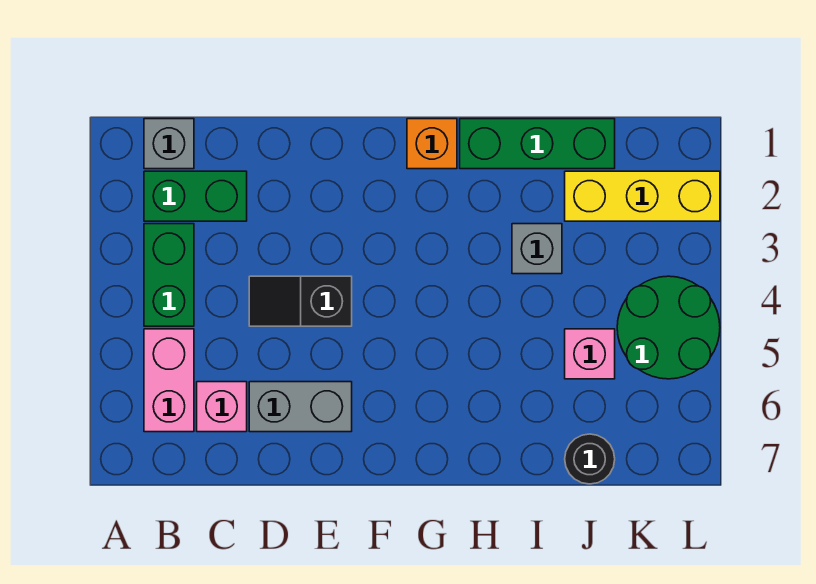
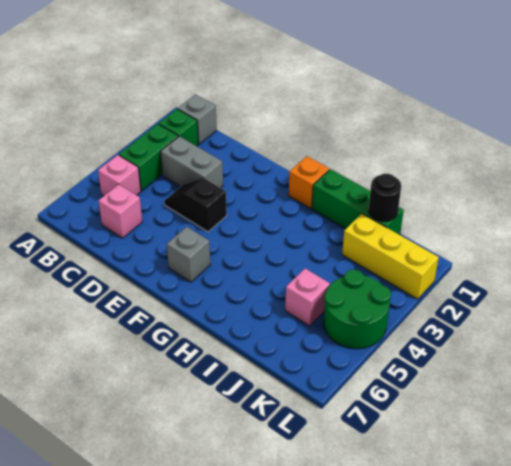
green brick B2:C2 level 1 -> green brick B2 level 1
pink brick B5:B6 level 1 -> pink brick B5 level 1
grey brick D6:E6 level 1 -> grey brick C3:D3 level 1
grey brick I3 level 1 -> grey brick F6 level 1
black round brick J7 level 1 -> black round brick J1 level 2

